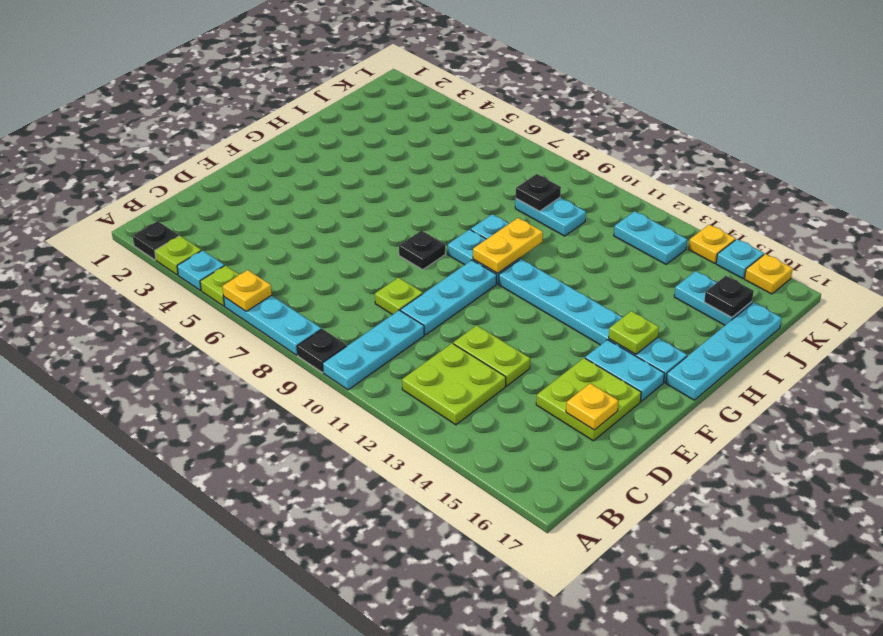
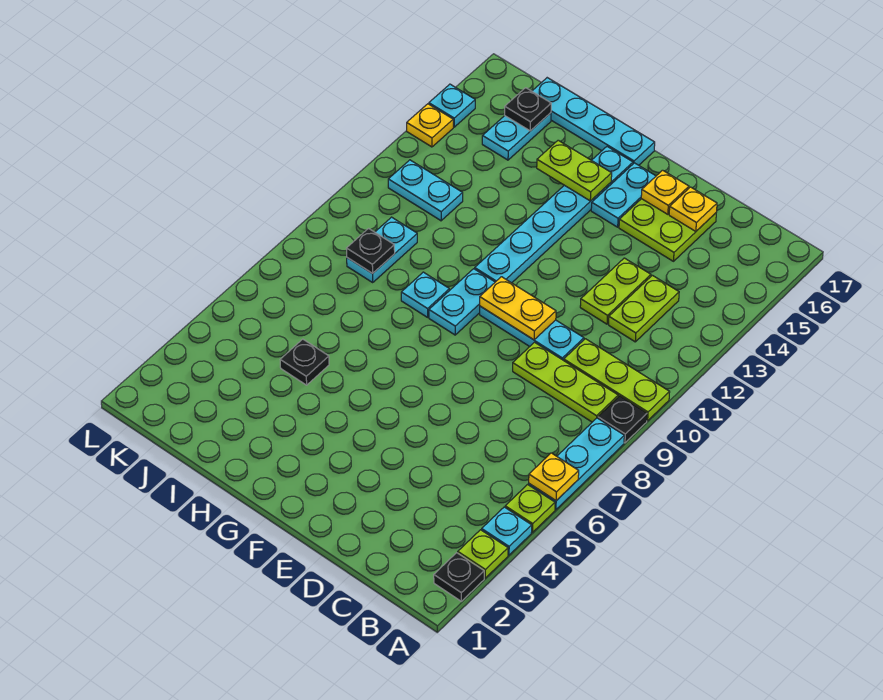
cyan plate A10:C10 level 1 -> lime plate A10:C10 level 1
lime plate B12:C13 level 1 -> lime plate C12:C13 level 1
lime plate D9 level 1 -> lime plate B9:D9 level 1
black plate F8 level 1 -> black plate I5 level 1
yellow plate G10:H10 level 2 -> yellow plate E10:F10 level 2
lime plate G15 level 2 -> lime plate G15:H15 level 2
cyan plate K12:K13 level 1 -> cyan plate J12:K12 level 1
yellow plate L16 level 1 -> yellow plate E16 level 2

